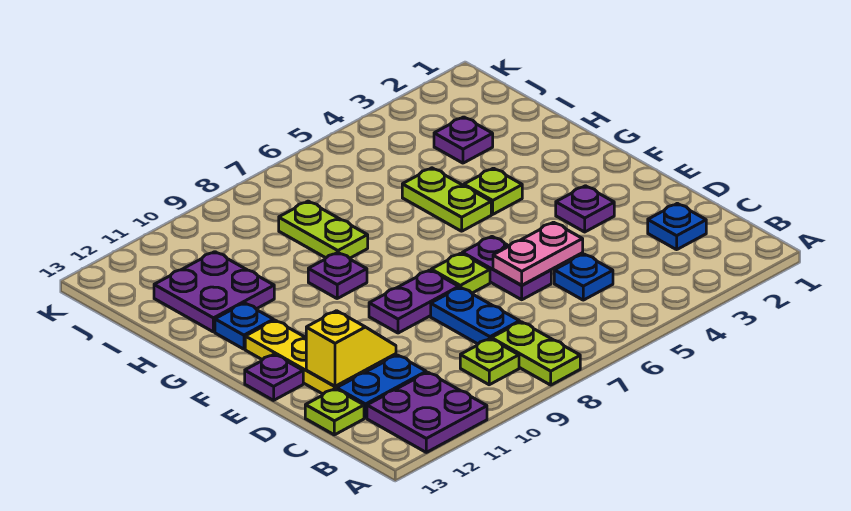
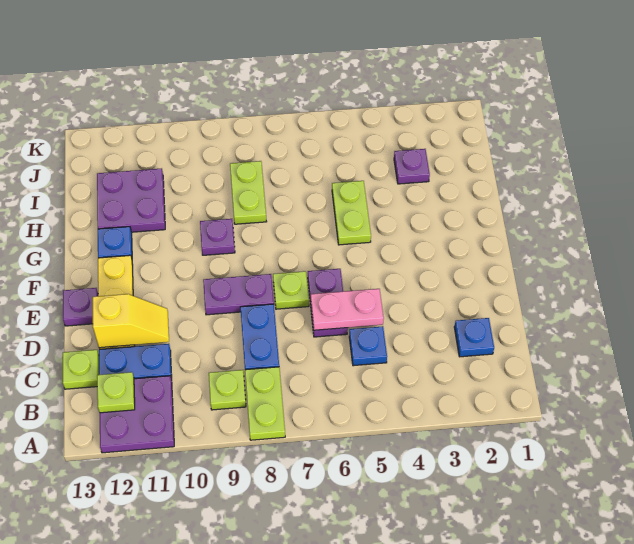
purple plate E3 level 1 -> none
lime plate G4 level 1 -> lime plate B12 level 2

